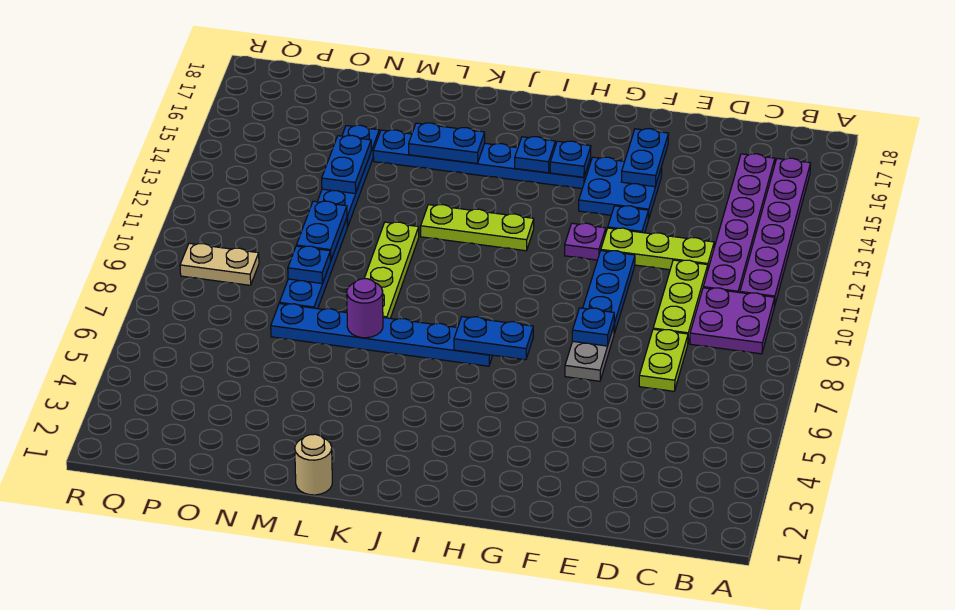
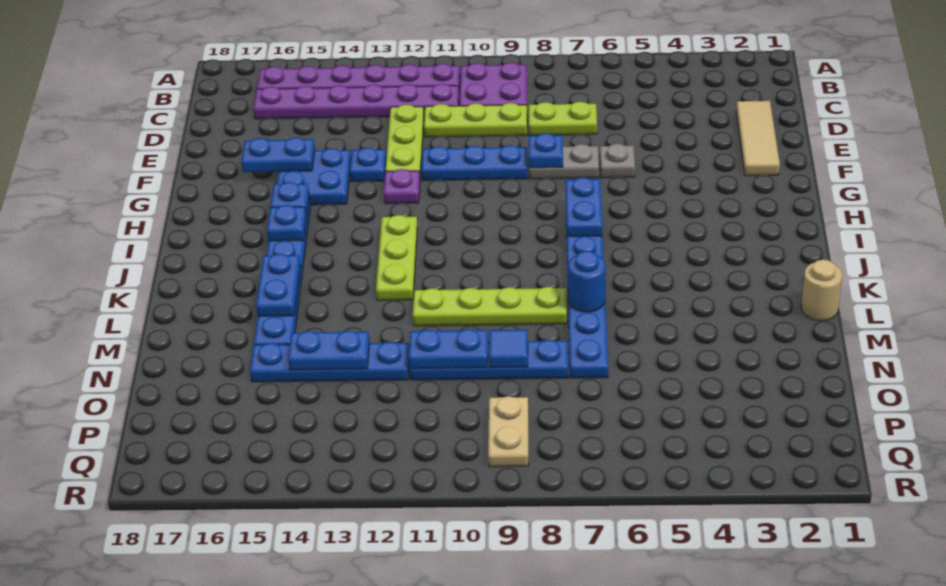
none -> tan tile D2:F2 level 1
none -> grey plate F6 level 1
purple round brick L7 level 2 -> blue round brick L7 level 2
blue plate N9 level 2 -> blue tile N9 level 2

